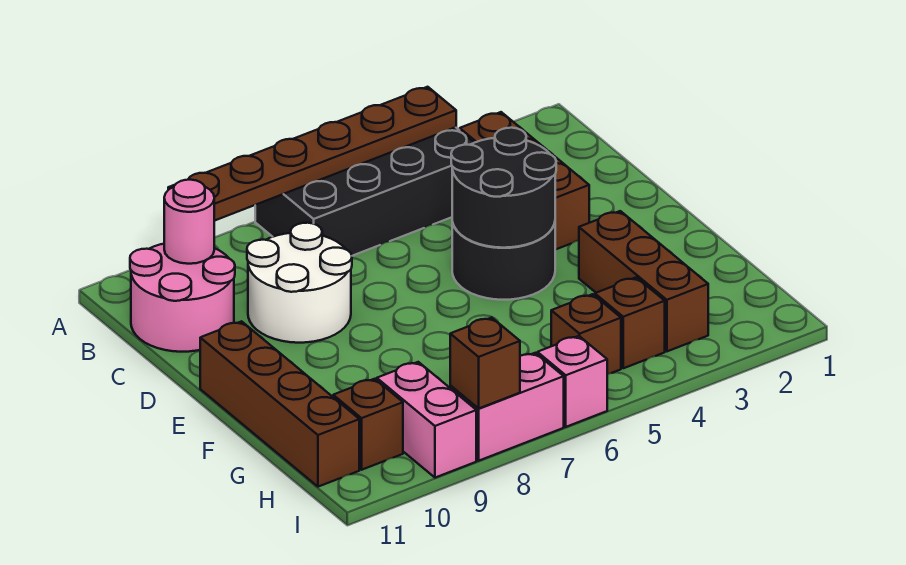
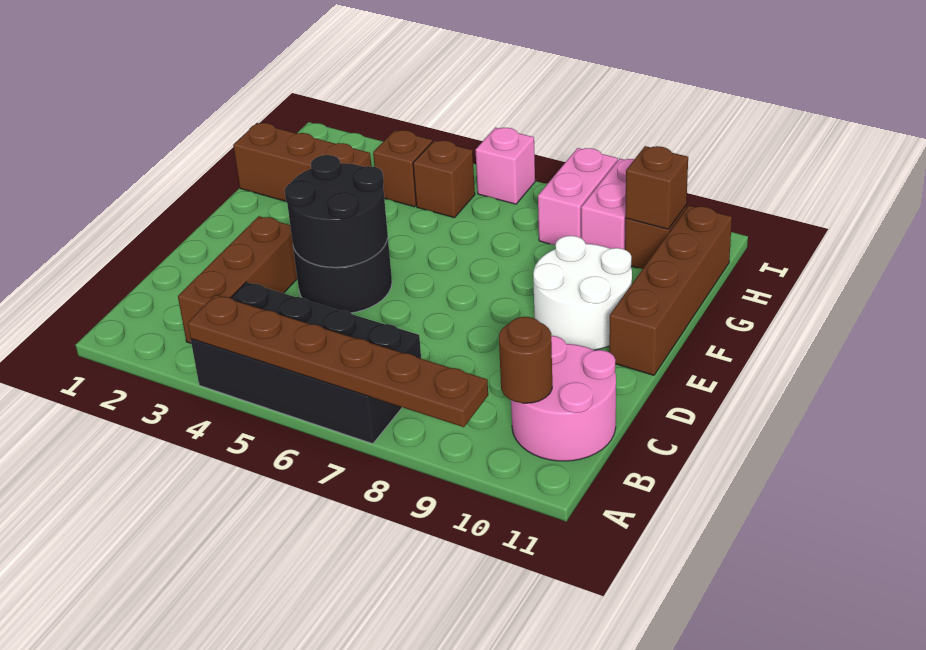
pink round brick B10 level 2 -> brown round brick B10 level 2
white round brick C8:D9 level 1 -> white round brick E9:F10 level 1
brown brick F3:H3 level 1 -> brown brick G1:G3 level 1
pink brick I7:I8 level 1 -> pink brick H8:I8 level 1
brown brick I8 level 2 -> brown brick H10 level 2

